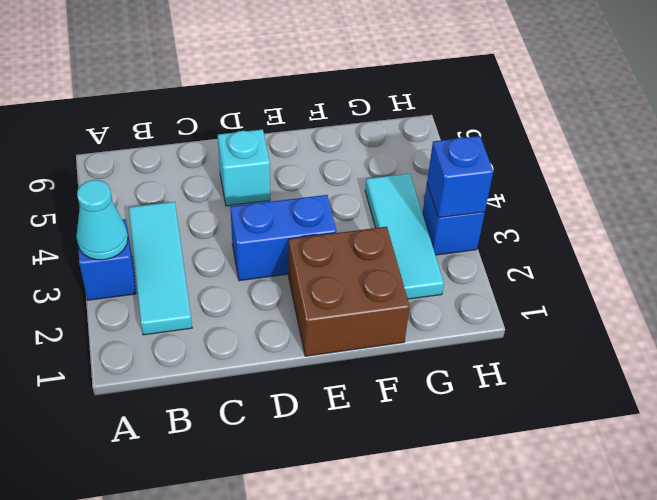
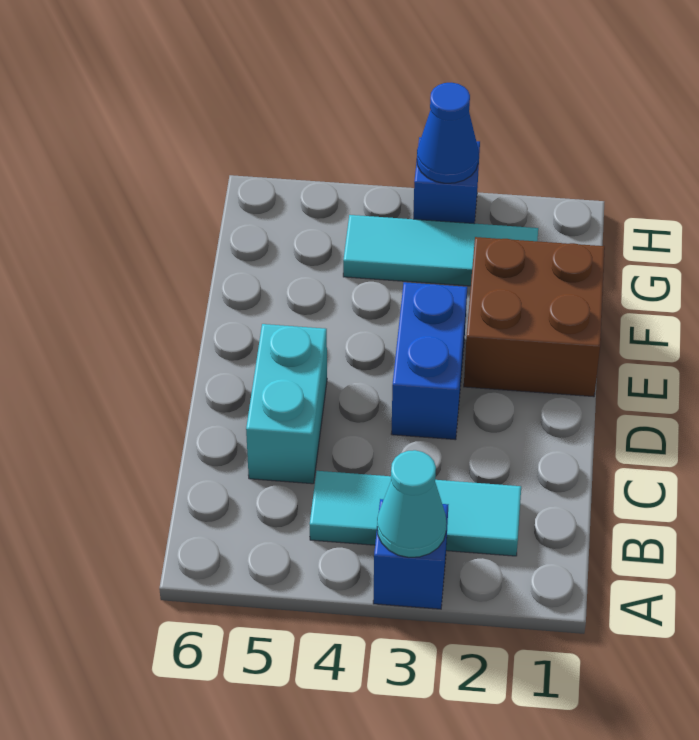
cyan brick D5 level 1 -> cyan brick C5:D5 level 1
blue brick H3 level 2 -> blue cone H3 level 2

